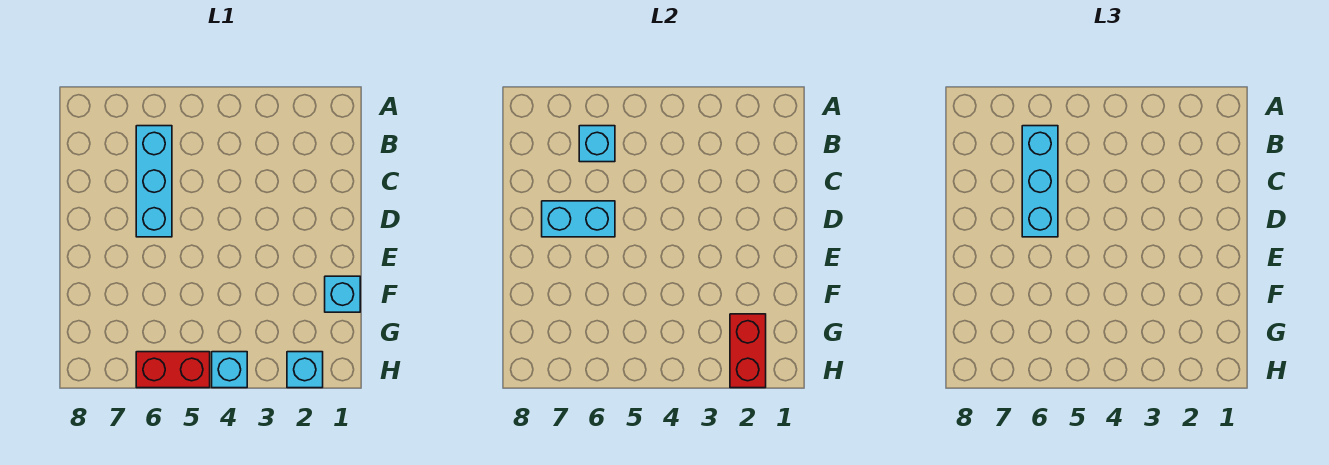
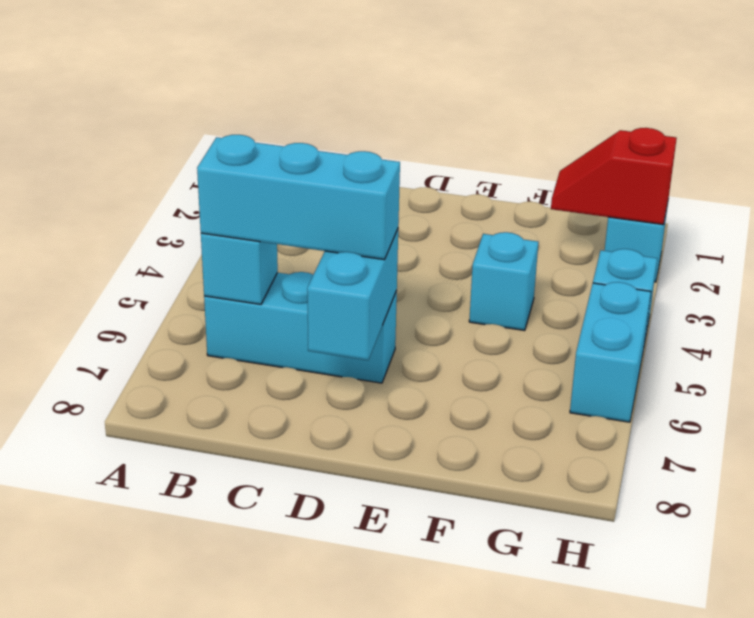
cyan brick F1 level 1 -> cyan brick F4 level 1
red brick G2:H2 level 2 -> red slope G2:H2 level 2 top H
red brick H5:H6 level 1 -> cyan brick H5:H6 level 1

